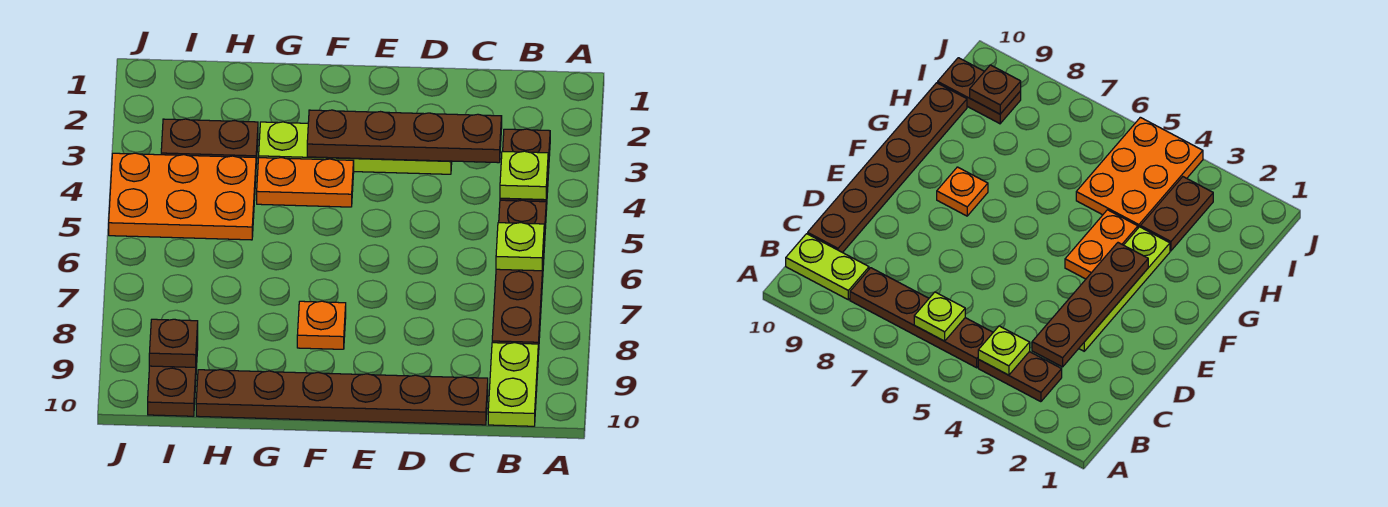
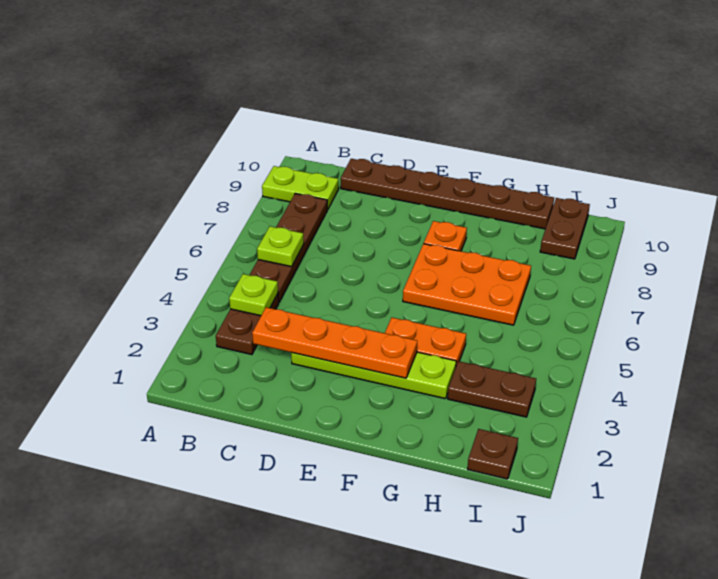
lime plate B9:B10 level 1 -> lime plate A9:B9 level 1
brown plate C3:F3 level 2 -> orange plate C3:F3 level 2
orange plate H4:J5 level 1 -> orange plate F6:H7 level 1
brown plate I9 level 2 -> brown plate I1 level 1

